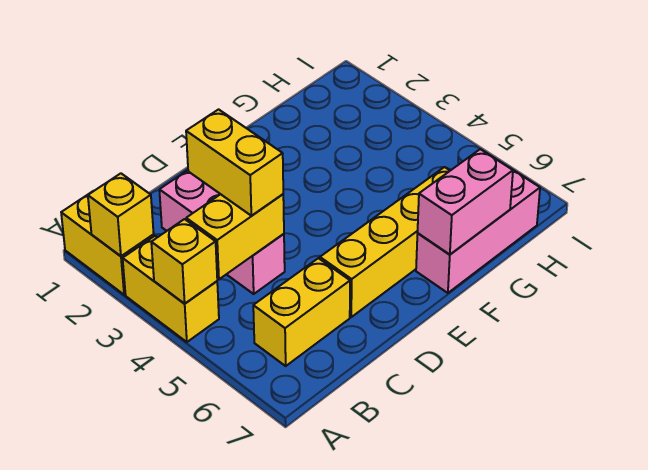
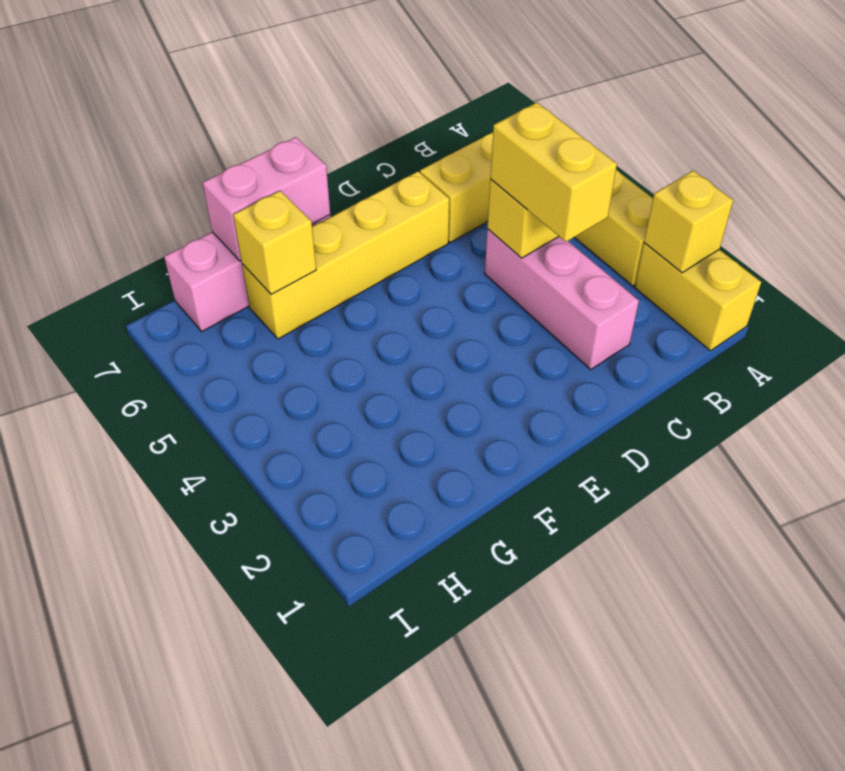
yellow brick A4 level 2 -> yellow brick G6 level 2

